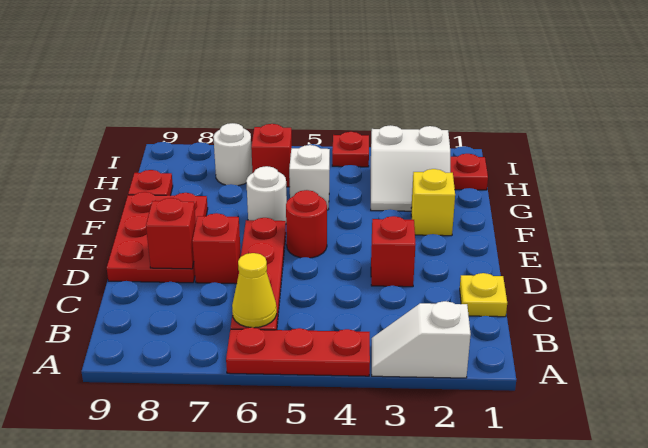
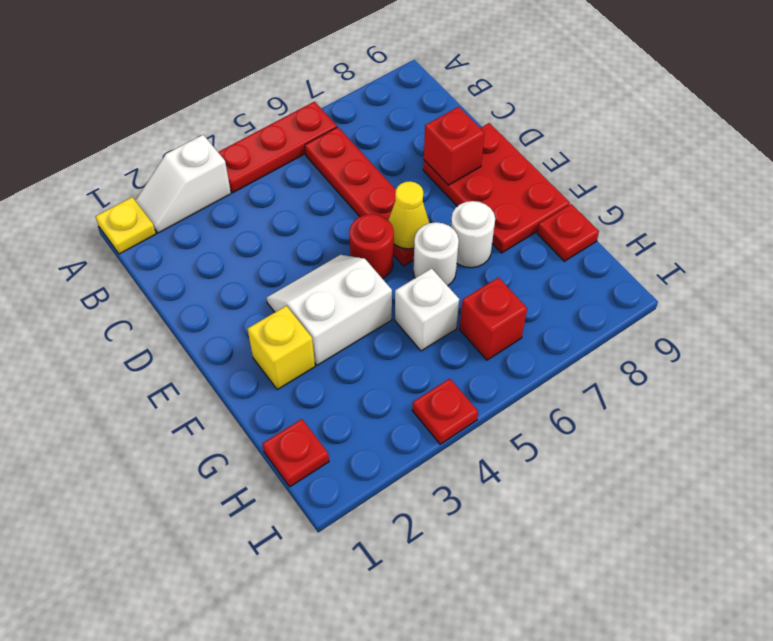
white slope A2:A3 level 1 top 2 -> white slope A2:A3 level 1 top 3
yellow cone B6 level 2 -> yellow cone E6 level 2
yellow plate C1 level 1 -> yellow plate A1 level 1
red brick D3 level 1 -> none
red brick D7 level 1 -> none
white slope G2:H3 level 1 top H -> white slope E3:F4 level 1 top F
white round brick H7 level 1 -> white round brick F7 level 1

